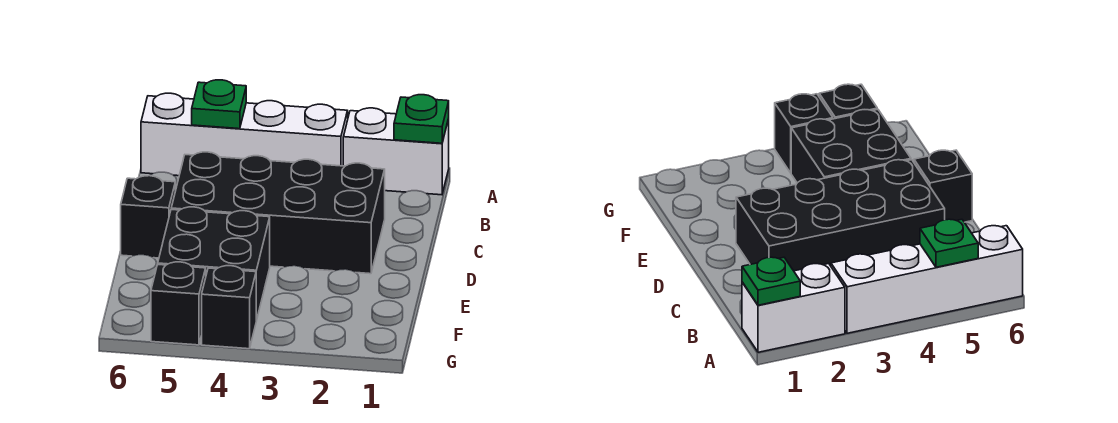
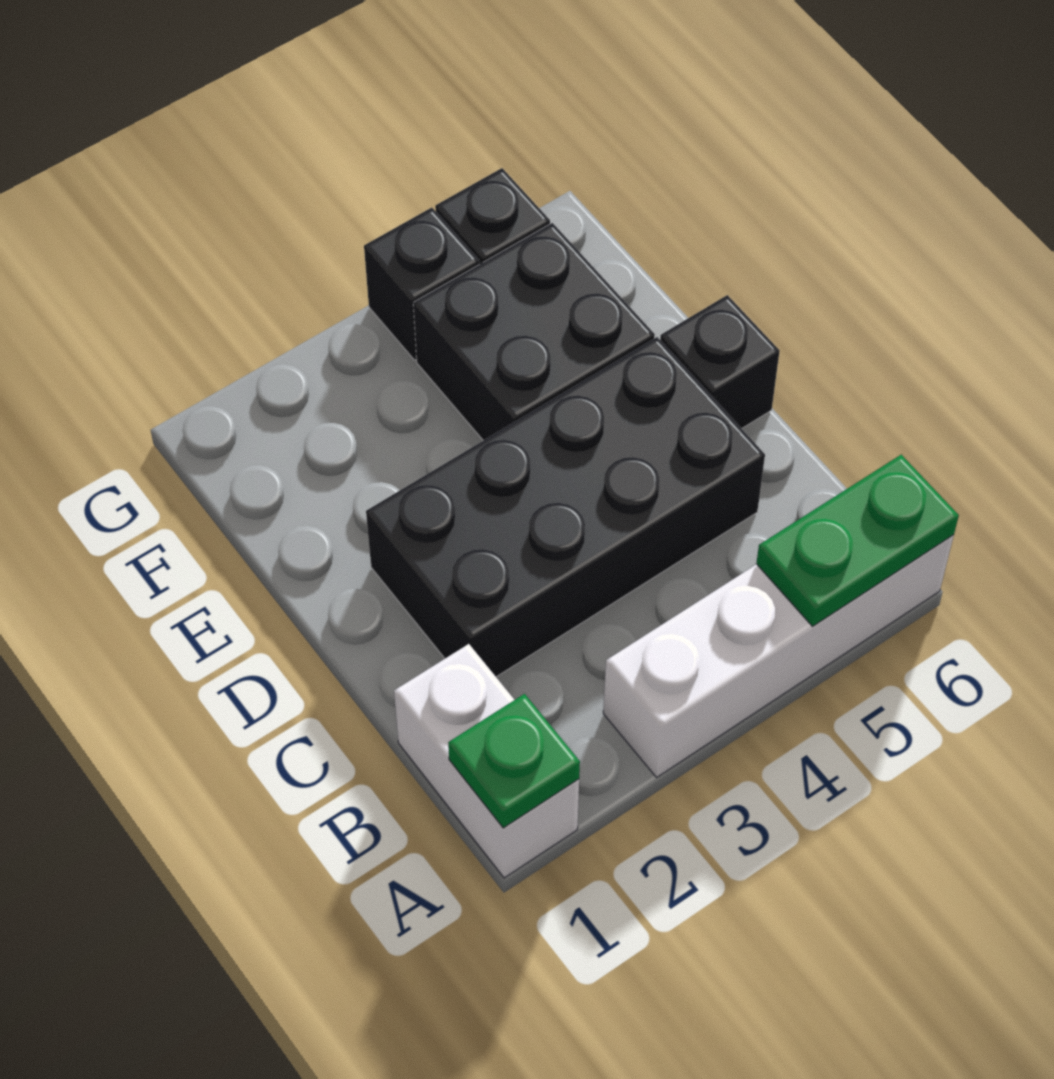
white brick A1:A2 level 1 -> white brick A1:B1 level 1
green plate A5 level 2 -> green plate A5:A6 level 2

